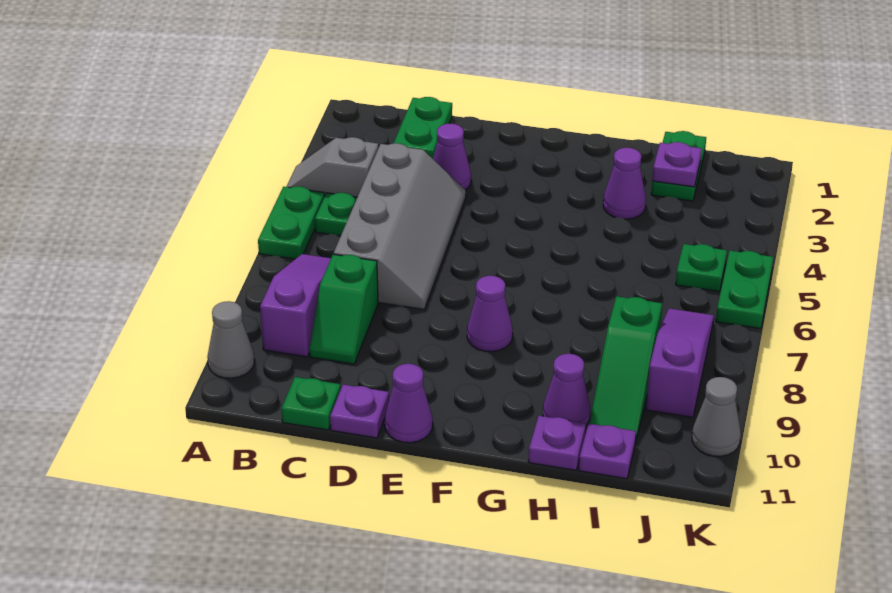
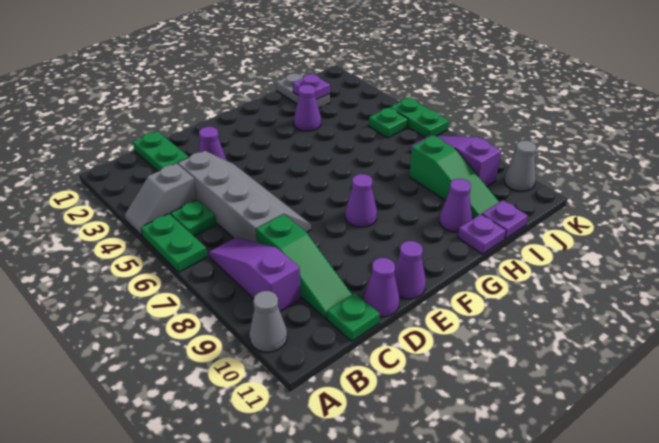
green slope C8:C9 level 1 top 8 -> green slope C8:C10 level 1 top 8
purple plate D11 level 1 -> purple cone D11 level 1
green plate I1:I2 level 1 -> grey plate I1:I2 level 1

